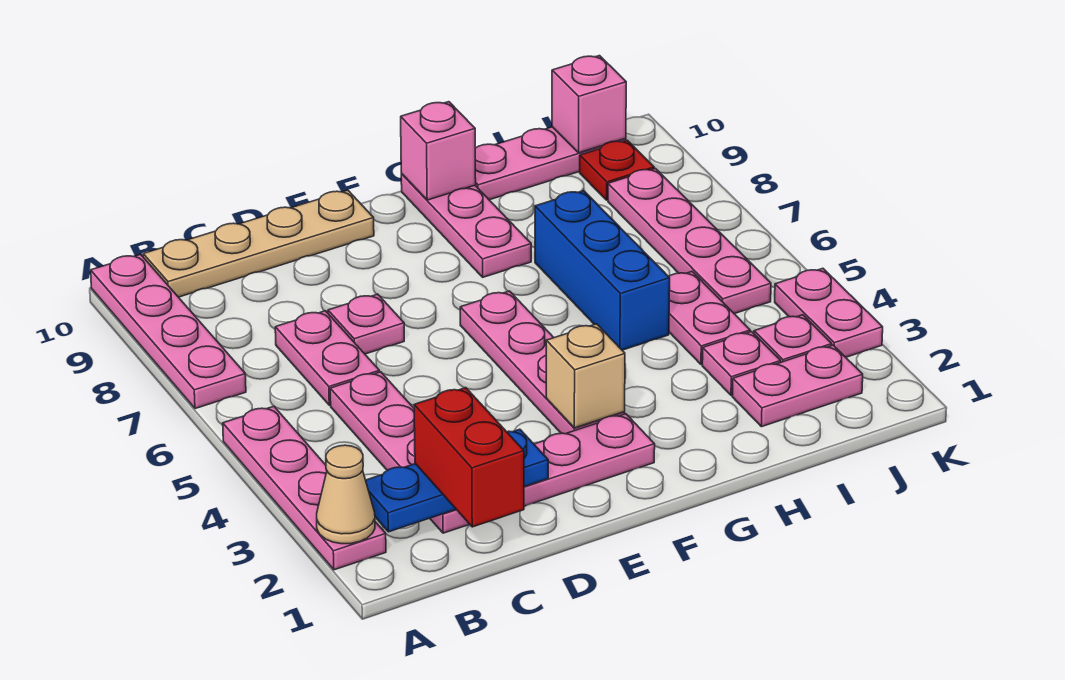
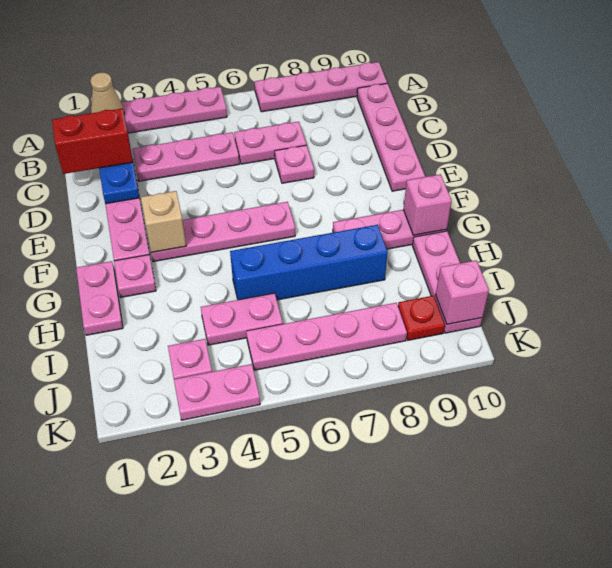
tan plate B10:E10 level 1 -> pink plate B10:E10 level 1
blue brick H5:H7 level 1 -> blue brick H5:H8 level 1
pink plate I2:J2 level 1 -> pink plate G1:H1 level 1
pink plate I3 level 1 -> pink plate G2 level 1

